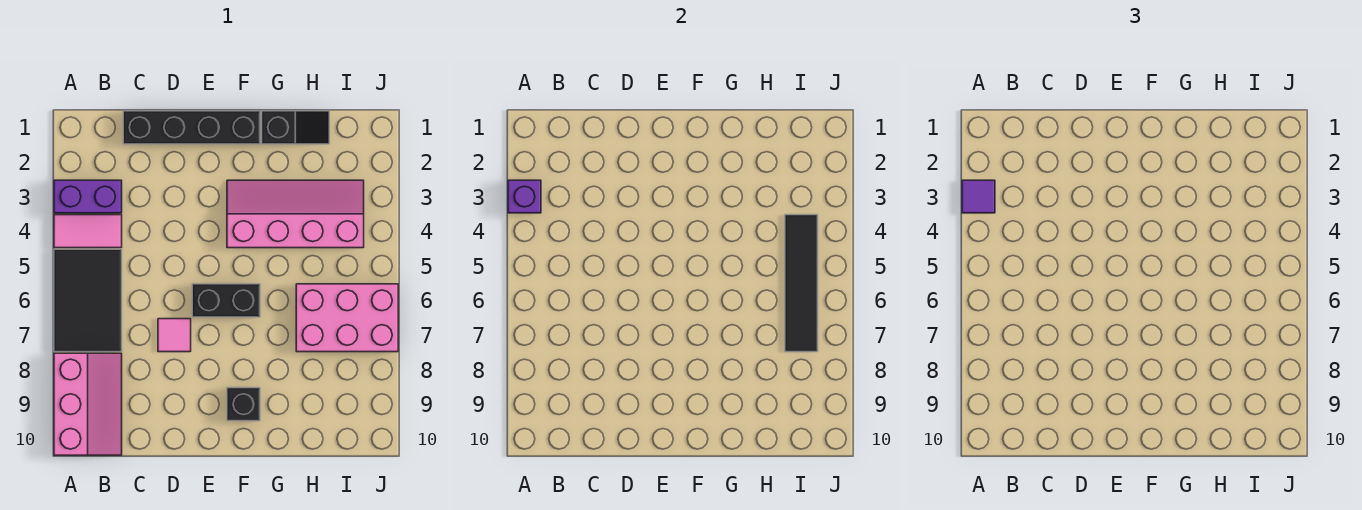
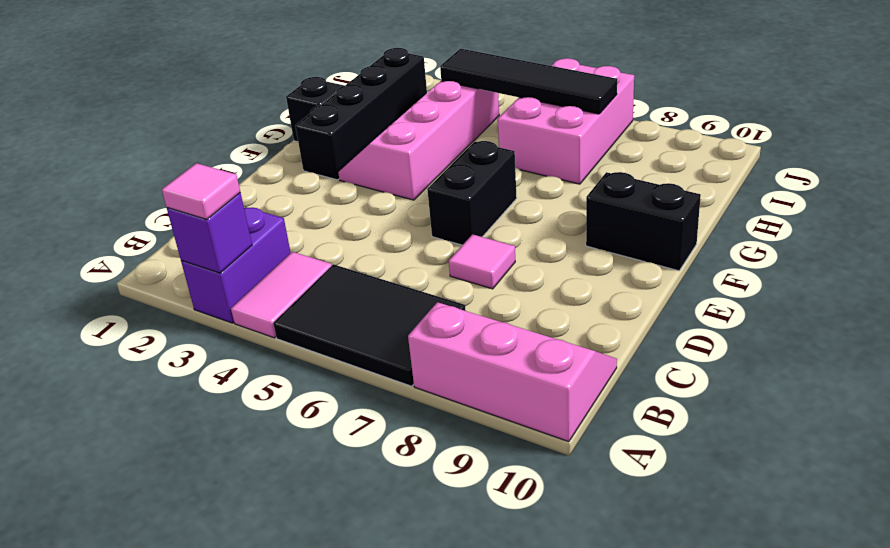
purple tile A3 level 3 -> pink tile A3 level 3
black brick C1:F1 level 1 -> black brick F2:I2 level 1
black brick F9 level 1 -> black brick F9:F10 level 1

